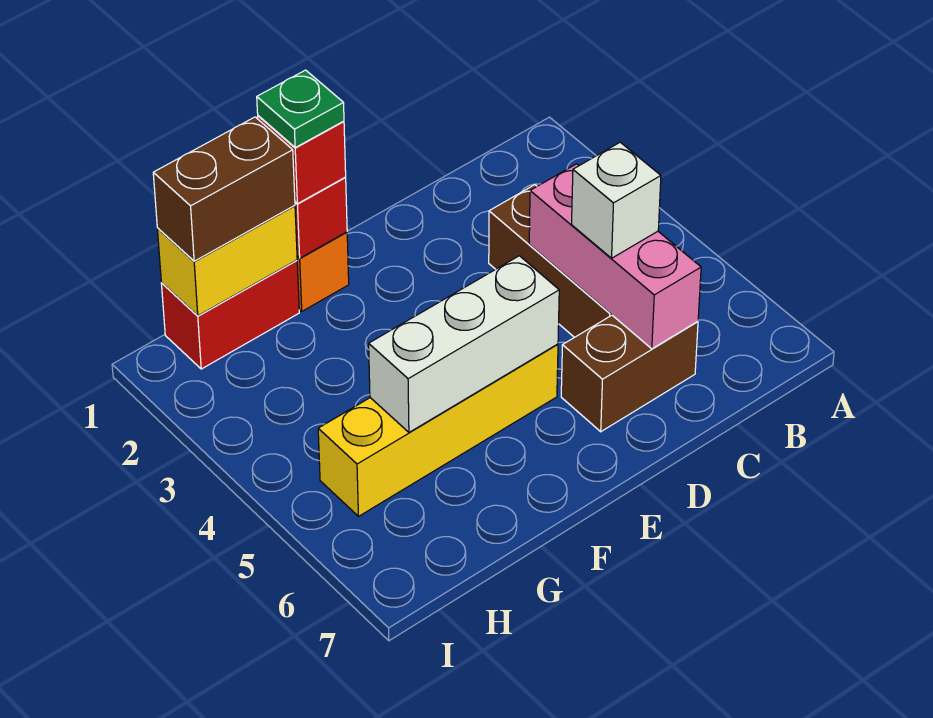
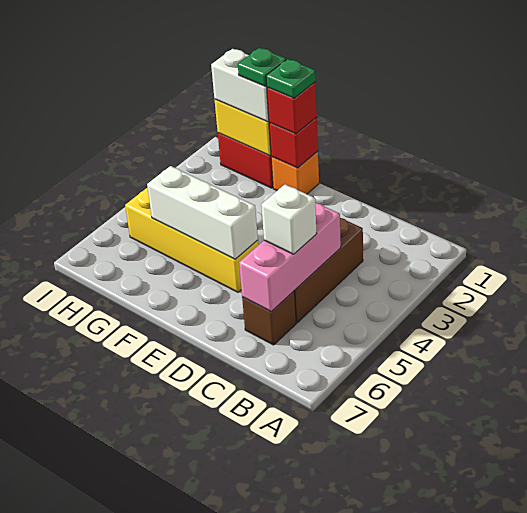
brown brick C6:D6 level 1 -> brown brick C6 level 1
brown brick G1:H1 level 3 -> white brick G1:H1 level 3
none -> green plate G1 level 4

